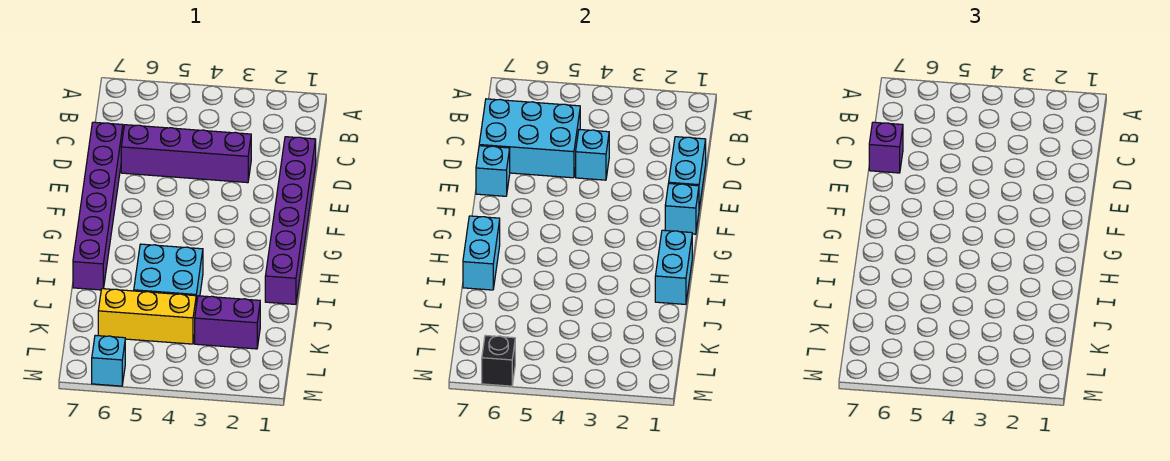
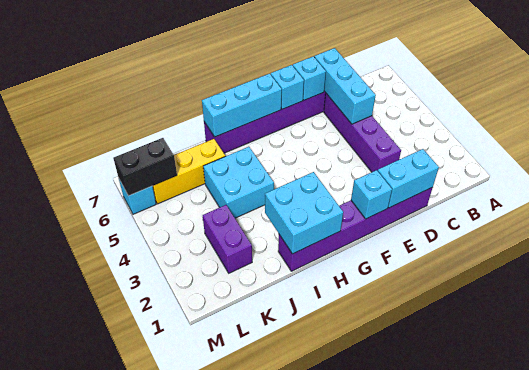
cyan brick C5:D7 level 2 -> cyan brick D5:D7 level 2
cyan brick D4 level 2 -> cyan brick F7 level 2
purple brick D7 level 3 -> none
cyan brick H1:I1 level 2 -> cyan brick H1:I2 level 2
cyan brick H7:I7 level 2 -> cyan brick G7:I7 level 2
yellow brick K4:K6 level 1 -> yellow brick J6:L6 level 1
black brick M6 level 2 -> black brick L6:M6 level 2

